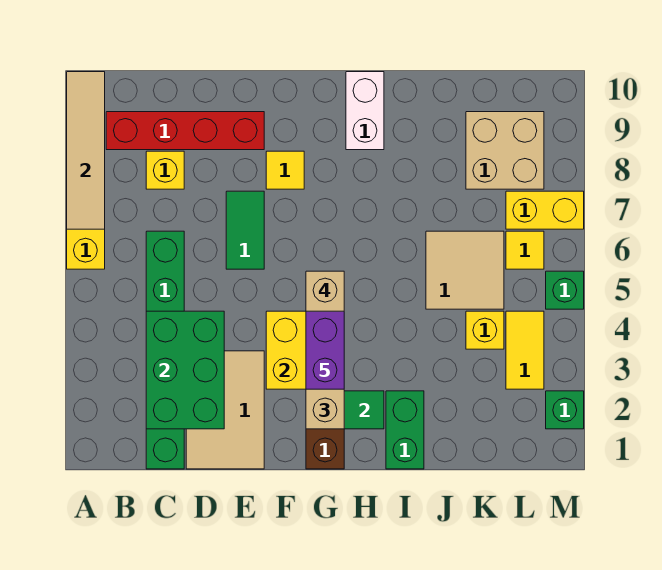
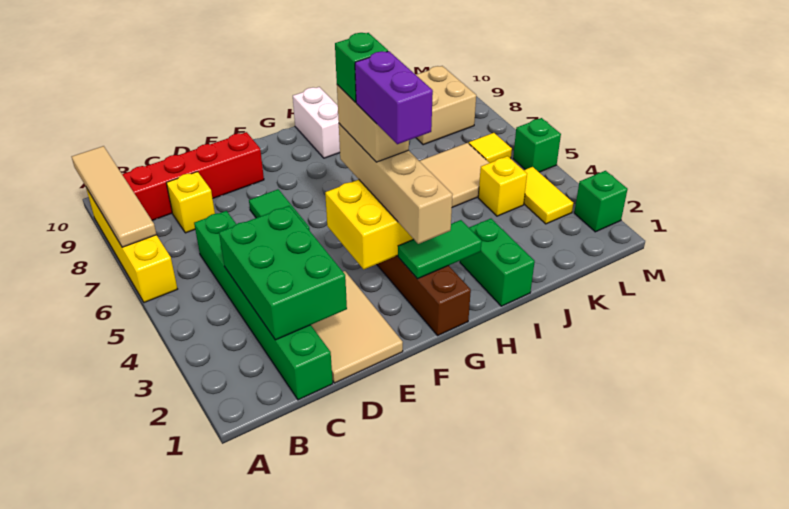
yellow tile F8 level 1 -> none
none -> green brick G5 level 5
yellow brick L7:M7 level 1 -> none

